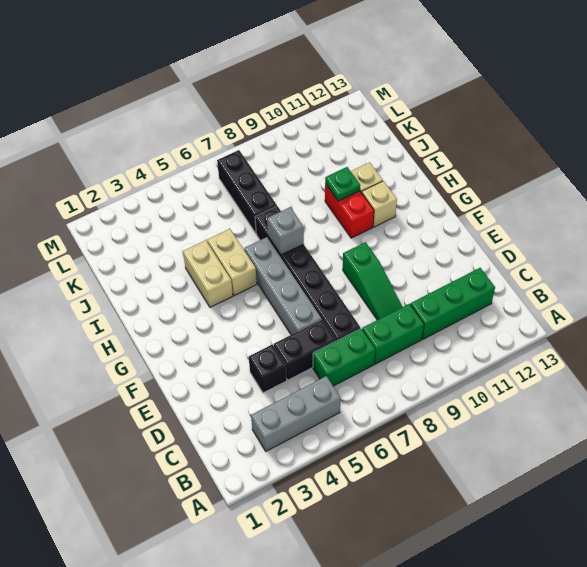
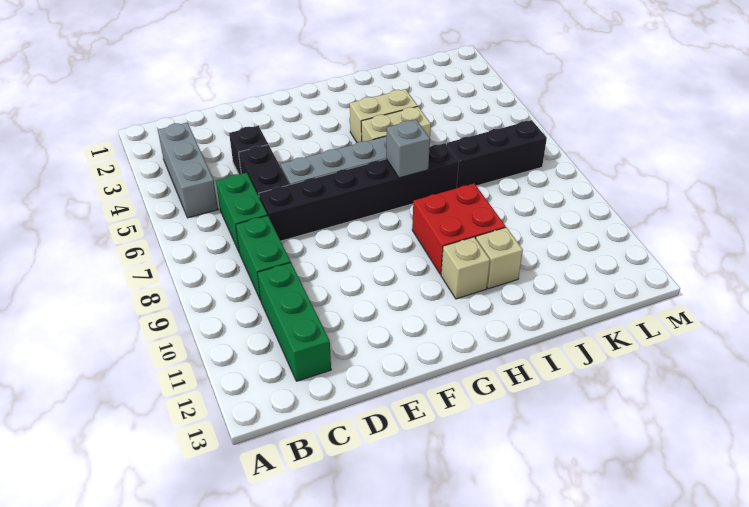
green slope D9:F9 level 1 top F -> none
red brick H10:I10 level 1 -> red brick H9:I10 level 1
green plate I10 level 2 -> none

